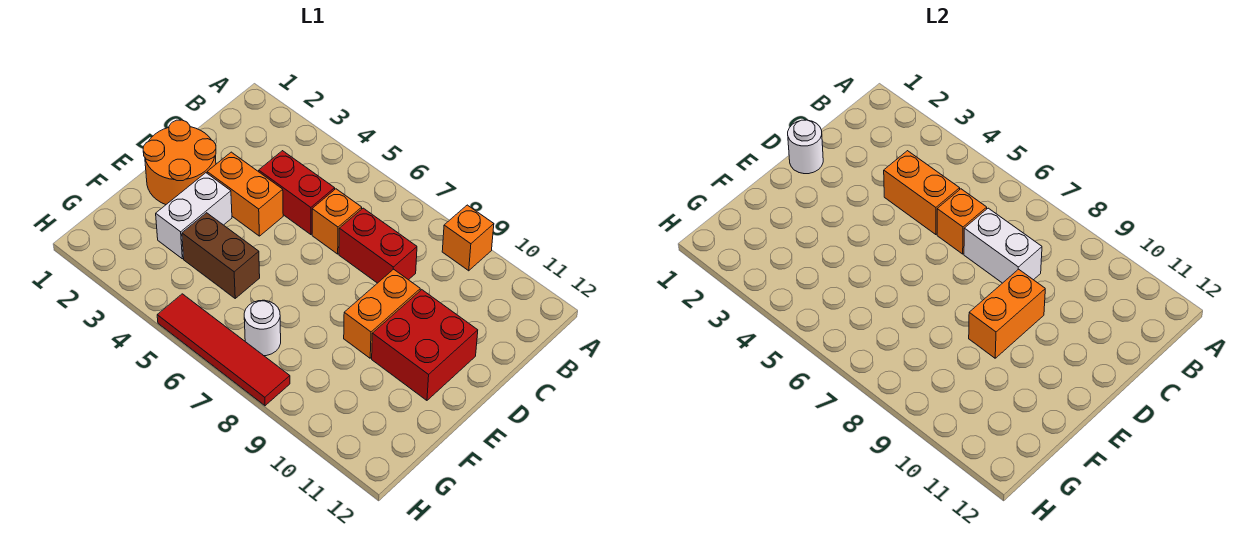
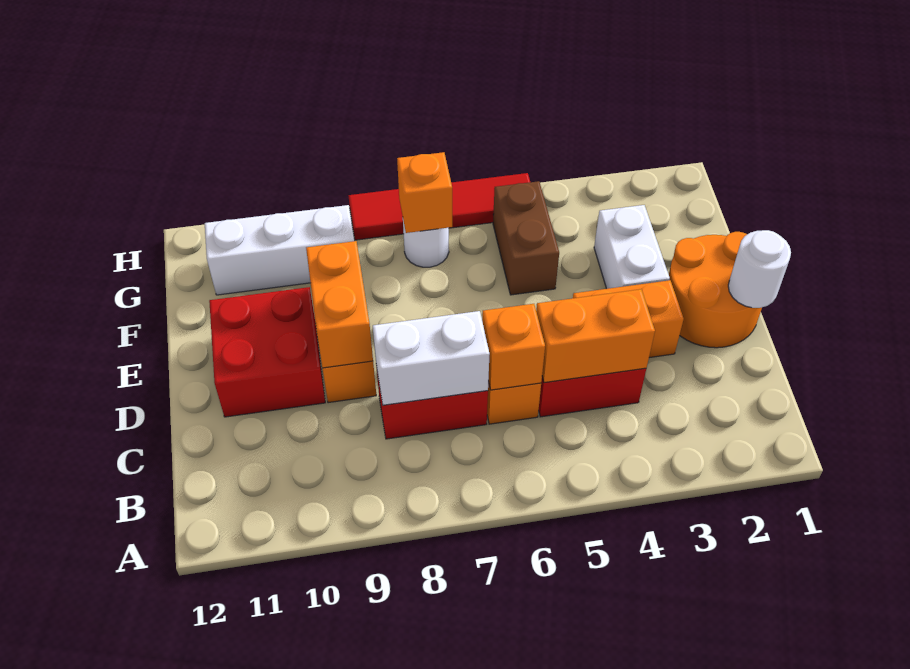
orange brick A9 level 1 -> orange brick G7 level 2
brown brick F4:F5 level 1 -> brown brick F5:G5 level 1
none -> white brick G9:G11 level 1

